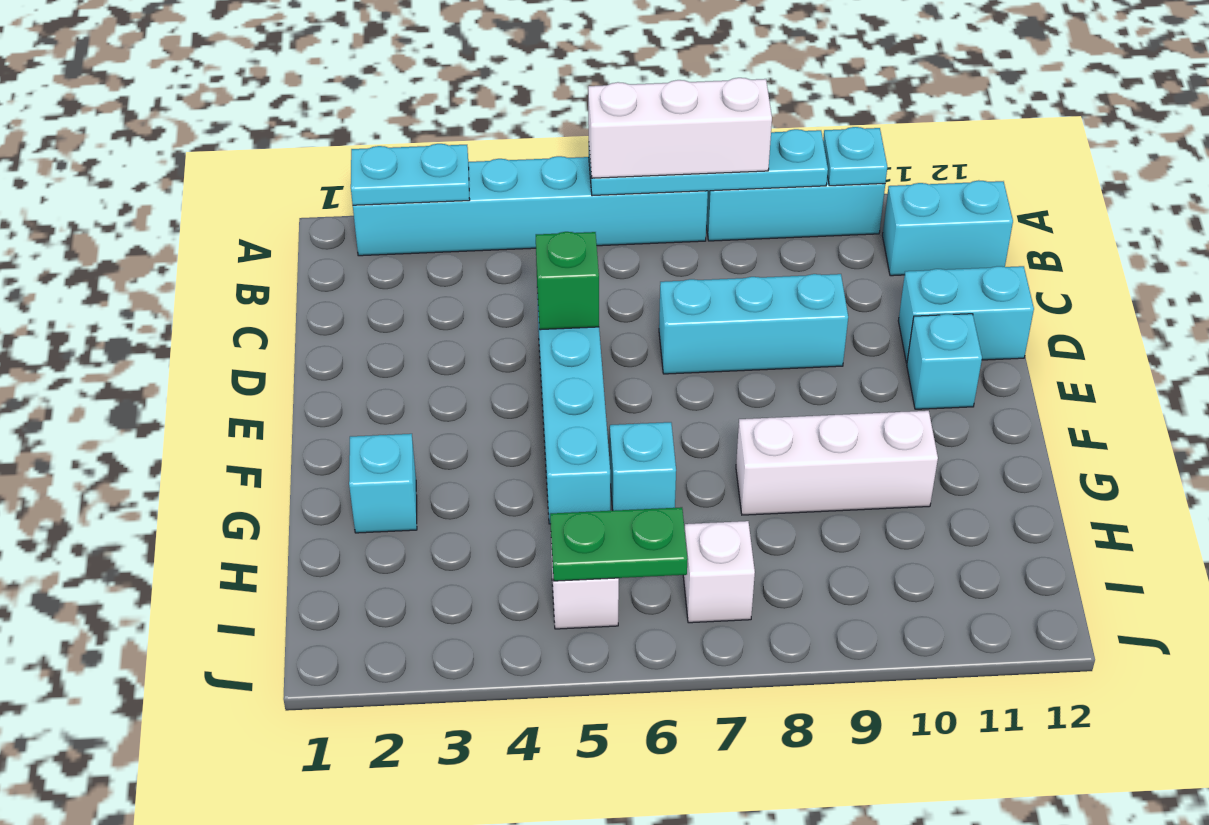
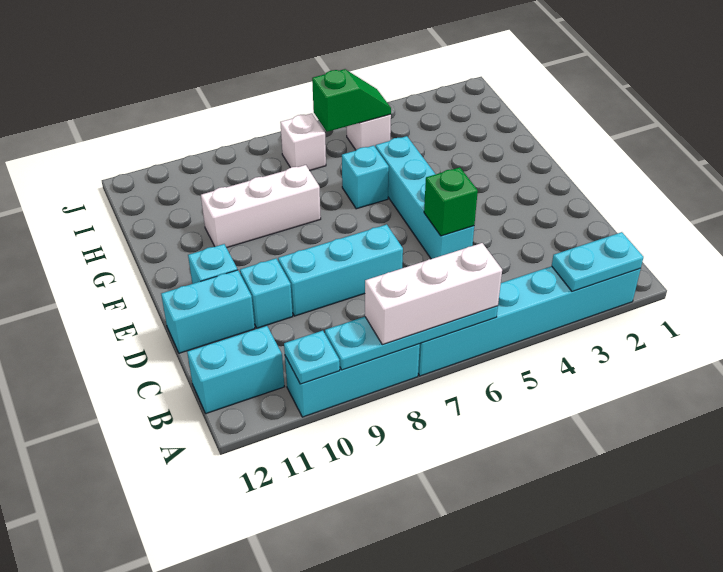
cyan brick G2 level 1 -> cyan brick D10 level 1
green plate I5:I6 level 2 -> green slope I5:I6 level 2 top 6

